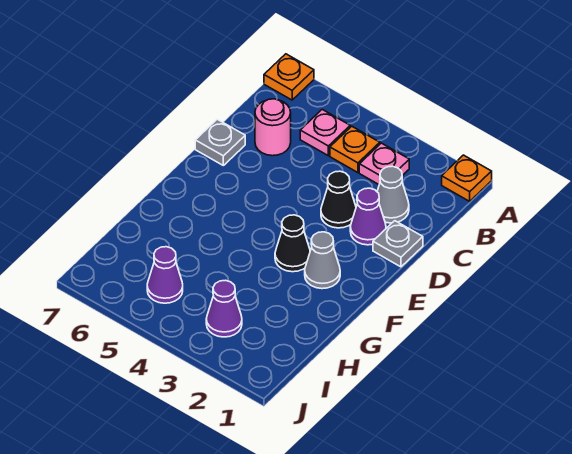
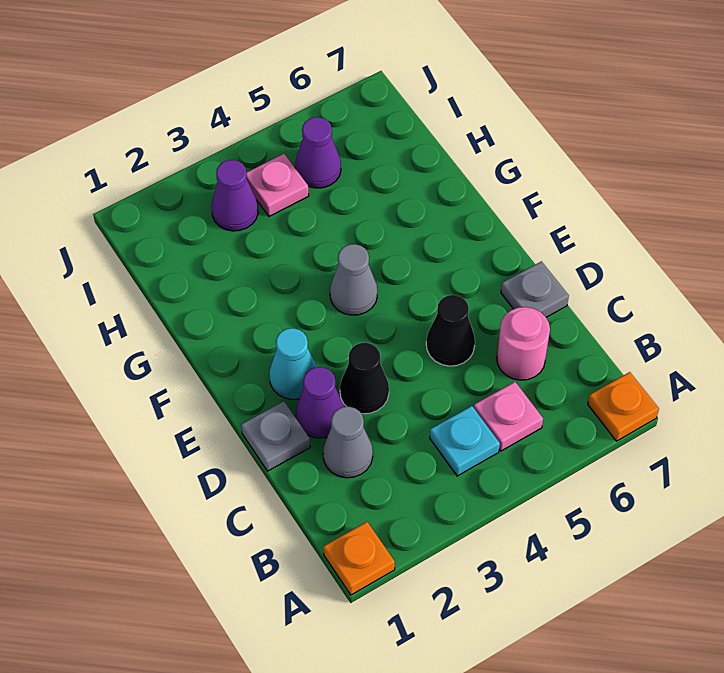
pink plate B3 level 1 -> pink plate I4 level 1
orange plate B4 level 1 -> cyan plate B4 level 1
none -> cyan cone E2 level 1
grey cone F2 level 1 -> grey cone F4 level 1
black cone F3 level 1 -> black cone D5 level 1

